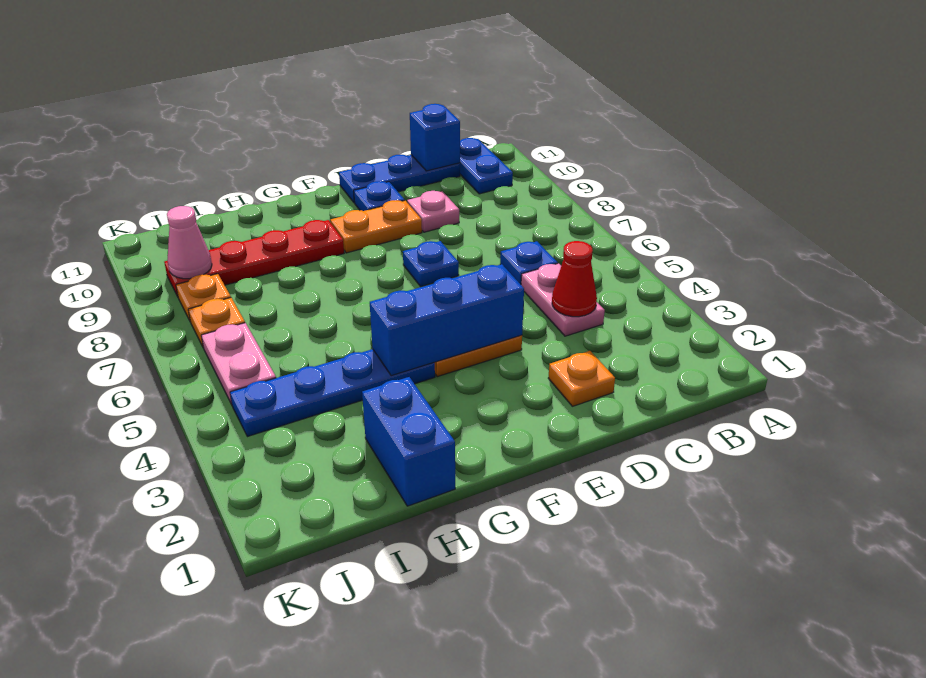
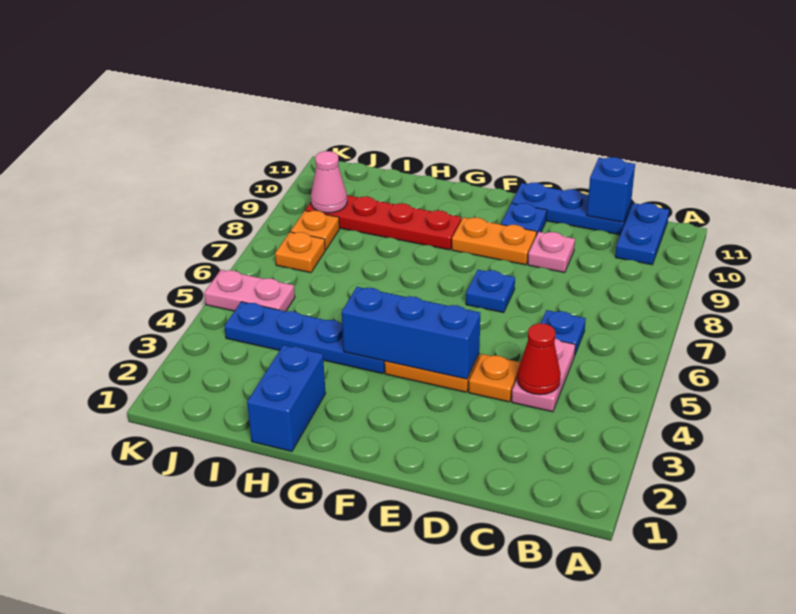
orange plate D2 level 1 -> orange plate D4 level 1
pink plate J5:J6 level 1 -> pink plate J5:K5 level 1

